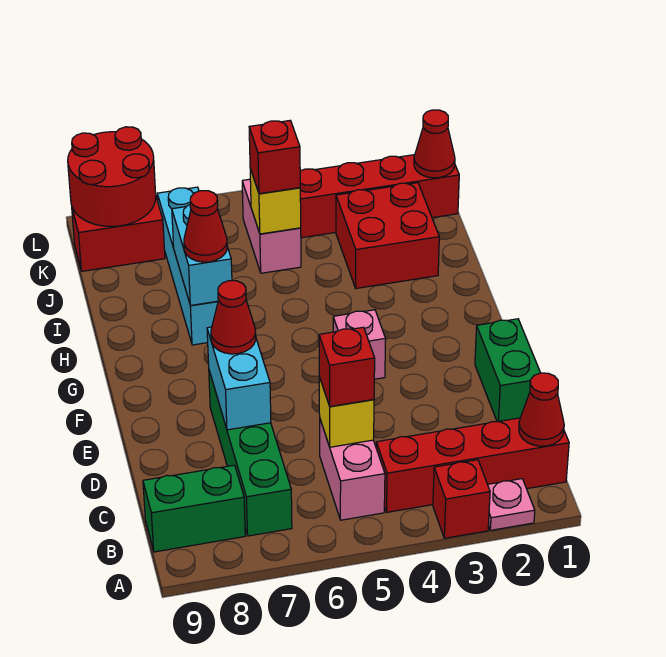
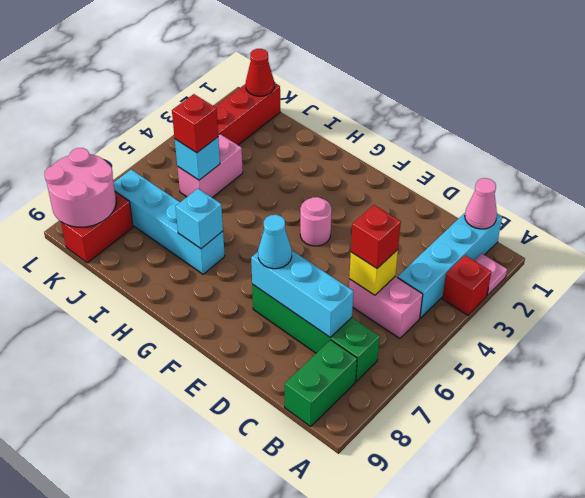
red brick B1:B4 level 1 -> cyan brick B1:B4 level 1
red cone B1 level 2 -> pink cone B1 level 2
green brick D1:E1 level 1 -> none
cyan brick D7:E7 level 2 -> cyan brick C7:E7 level 2
red cone E7 level 3 -> cyan cone E7 level 3
pink brick F4 level 1 -> pink round brick F4 level 1
cyan brick H7:I7 level 2 -> cyan brick H7 level 2
red cone H7 level 3 -> none
red brick I2:J3 level 1 -> none
pink brick J5:K5 level 1 -> pink brick J4:J5 level 1
yellow brick J5 level 2 -> cyan brick J5 level 2
red round brick K8:L9 level 2 -> pink round brick K8:L9 level 2

